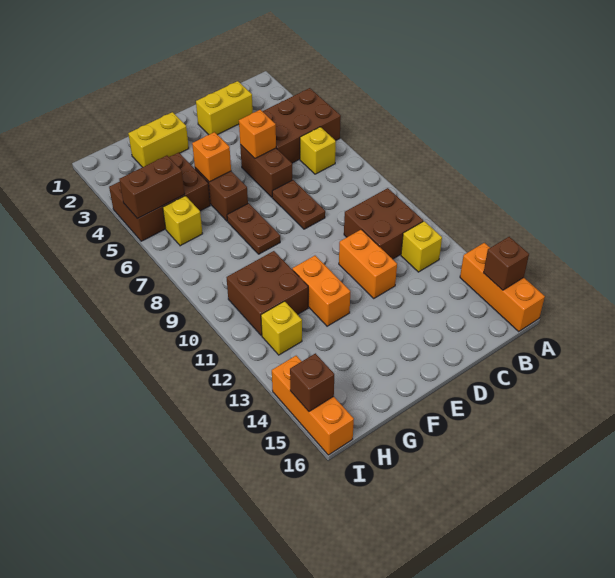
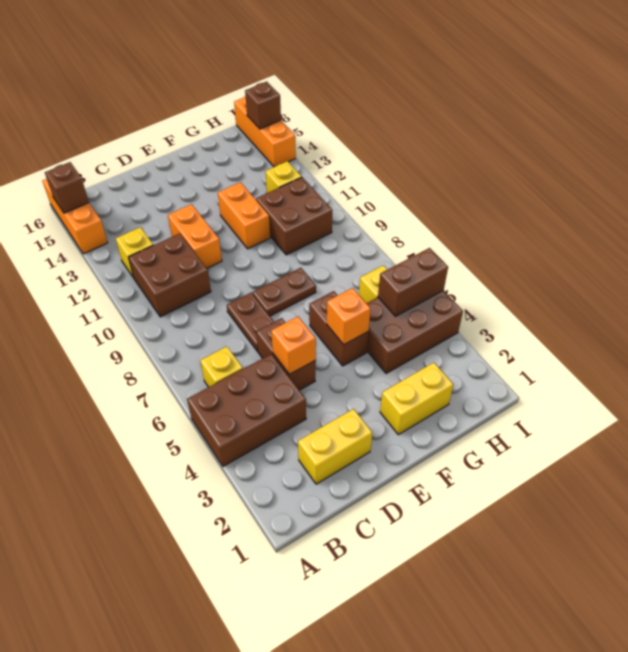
brown plate F7:F8 level 1 -> brown plate E8:F8 level 1

